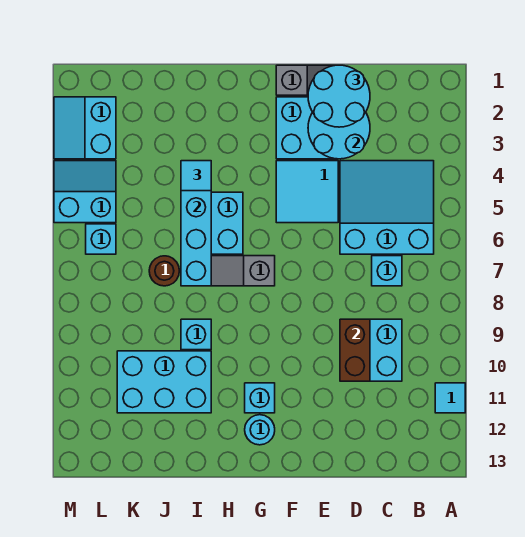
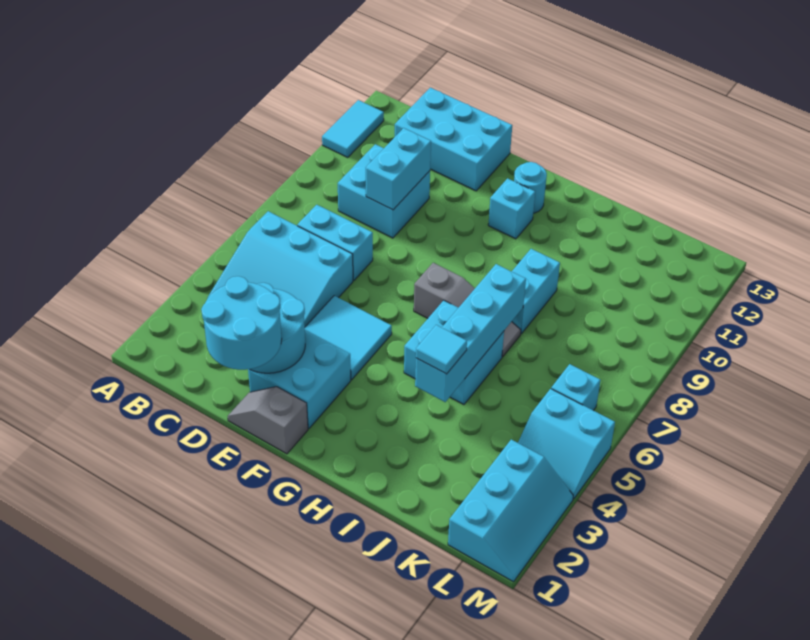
cyan tile A11 level 1 -> cyan tile A11:A12 level 1
cyan brick C7 level 1 -> cyan brick C7:D7 level 1
brown brick D9:D10 level 2 -> cyan brick D9:D10 level 2
cyan brick I9 level 1 -> cyan brick I8:I9 level 1
cyan brick I10:K11 level 1 -> cyan brick C12:E13 level 1
brown round brick J7 level 1 -> none
cyan slope L2:M3 level 1 top L -> cyan slope L1:M3 level 1 top L

